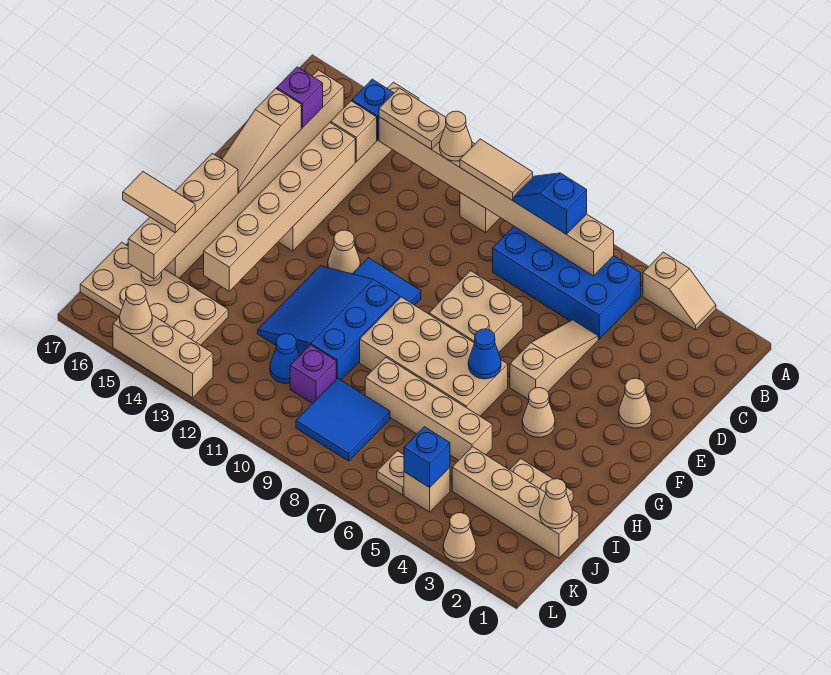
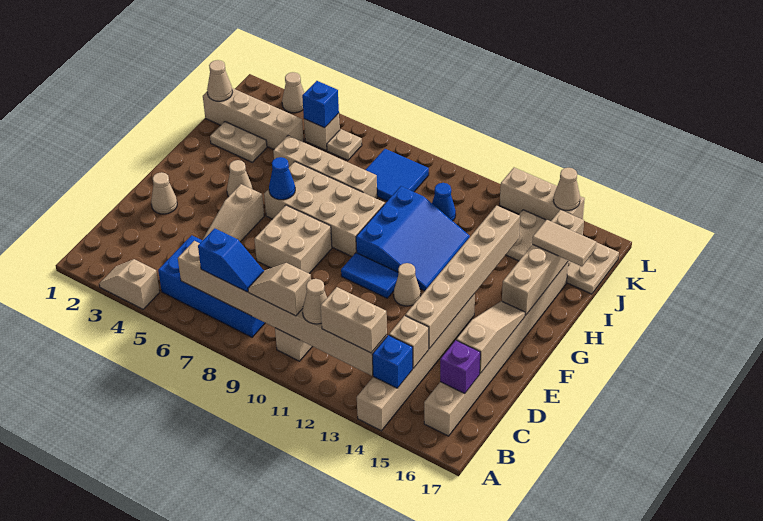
tan tile B9:B10 level 3 -> tan slope B9:B10 level 3 top 10
tan plate B12:B13 level 3 -> tan brick B12:B13 level 3
purple brick J10 level 1 -> none

